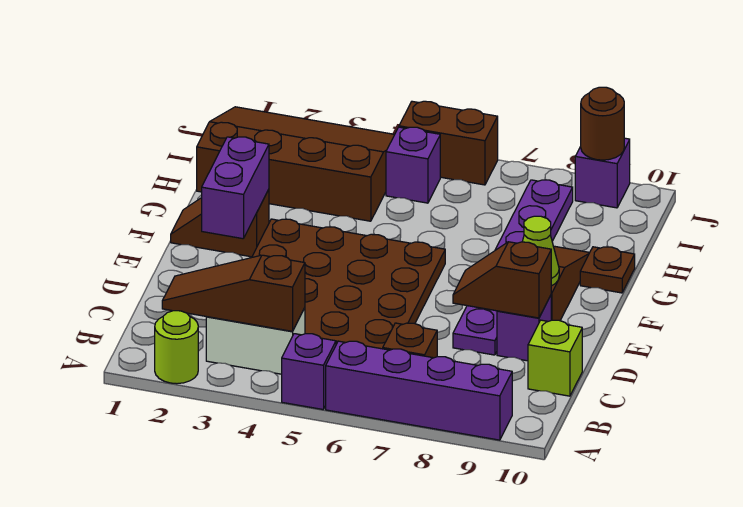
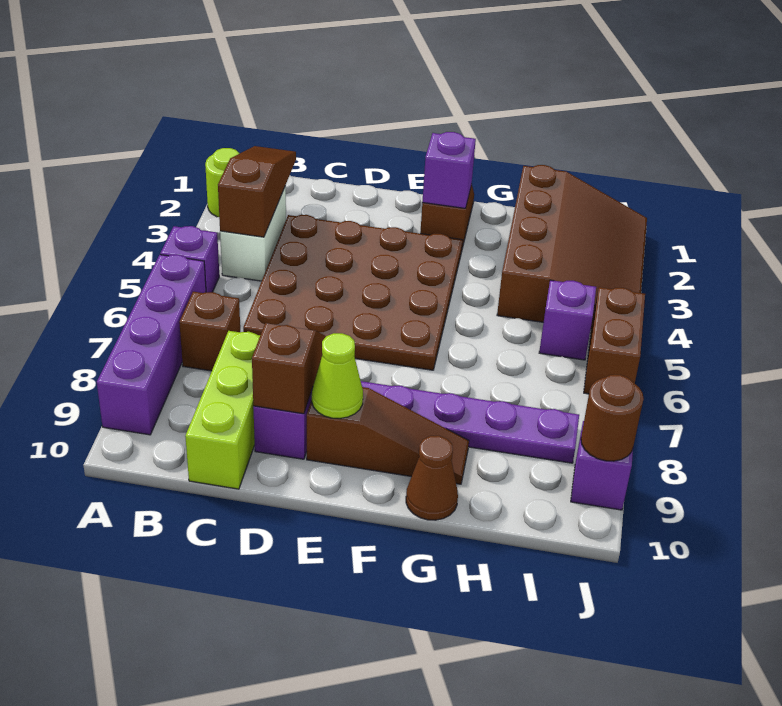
lime brick C10 level 1 -> lime brick C8:C10 level 1
purple brick E2:F2 level 2 -> purple brick F2 level 2
brown plate G10 level 1 -> brown cone G10 level 1

